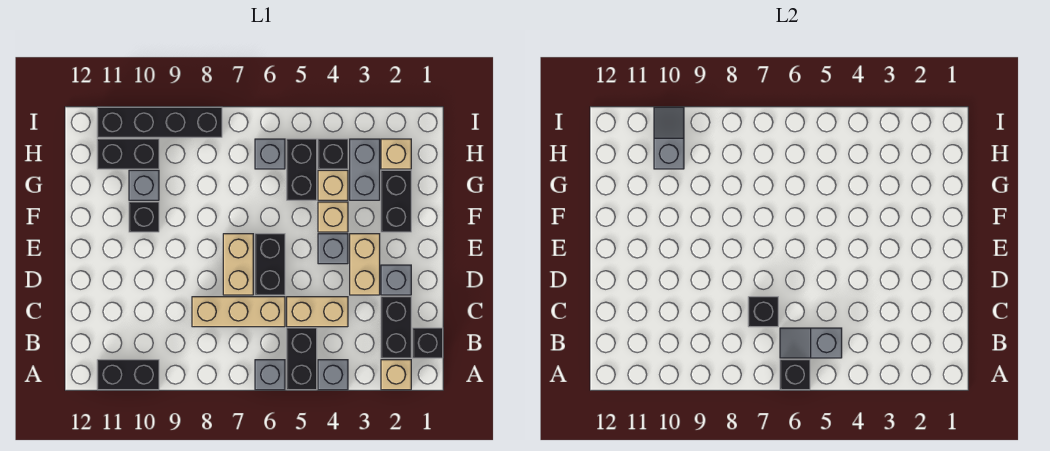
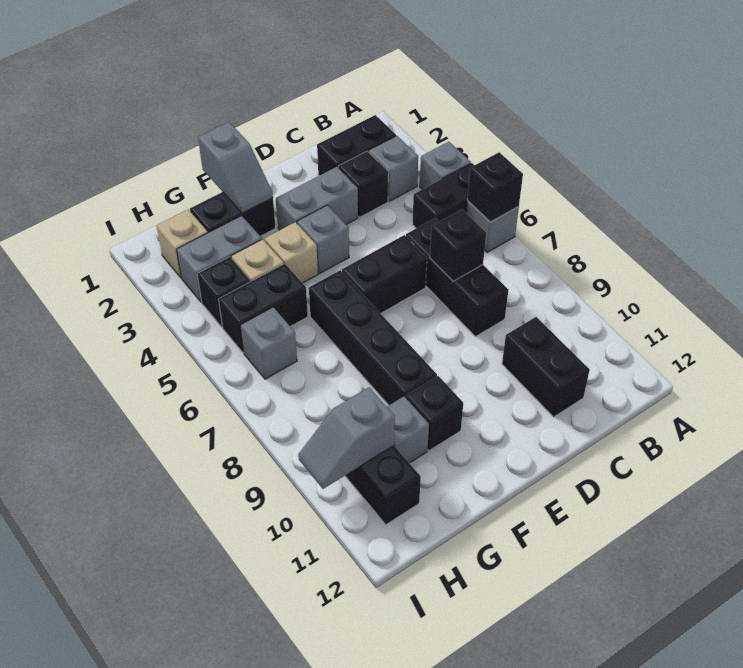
tan brick A2 level 1 -> none
black brick A10:A11 level 1 -> black brick C10:C11 level 1
black brick B1 level 1 -> black brick C3 level 1
grey slope B5:B6 level 2 top 5 -> grey slope F1:F2 level 2 top 1
tan brick C4:C5 level 1 -> none
tan brick C6:C8 level 1 -> black brick C6:C8 level 1
grey brick D2 level 1 -> grey brick B3 level 1
tan brick D3:E3 level 1 -> grey brick D3:E3 level 1
tan brick D7:E7 level 1 -> none
black brick I8:I11 level 1 -> black brick F6:F9 level 1

